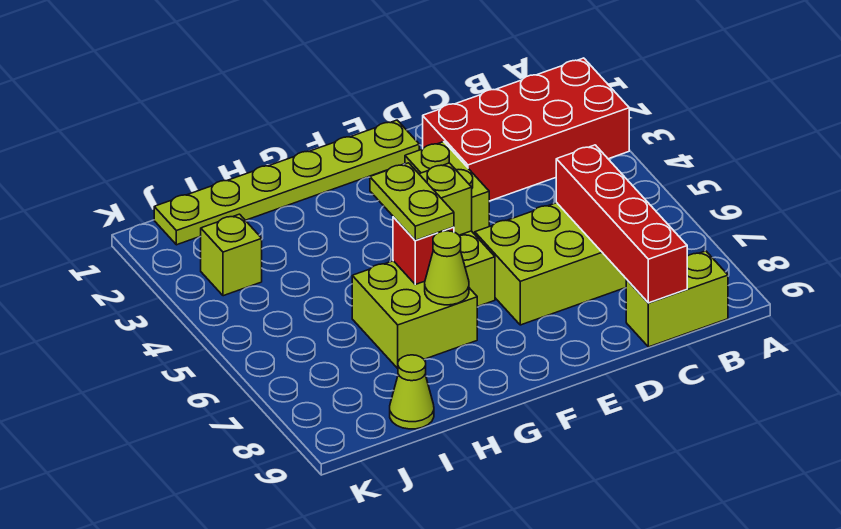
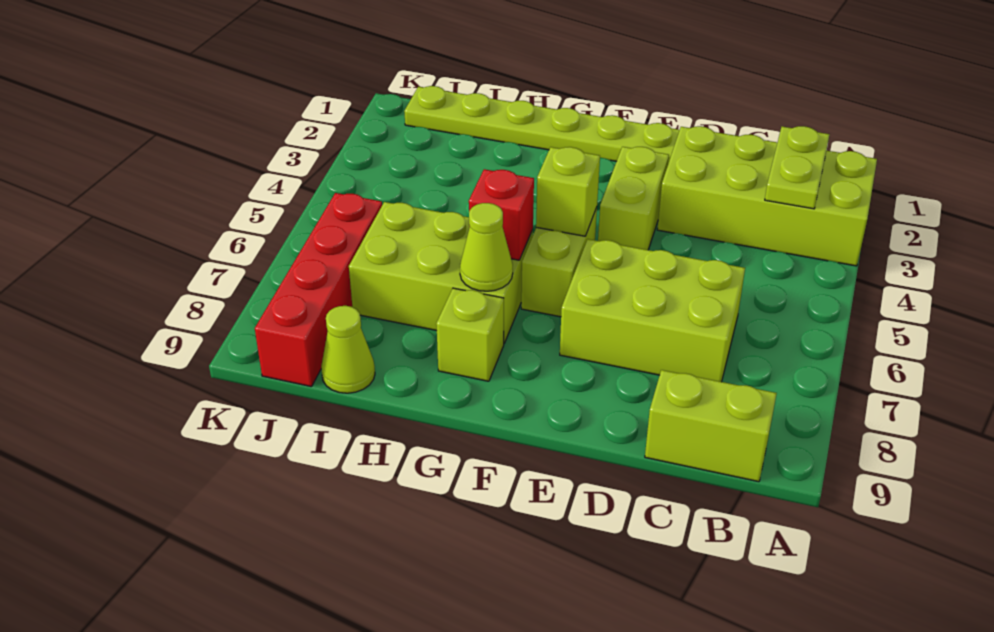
red brick A2:D3 level 1 -> lime brick A2:D3 level 1
red brick C6:C9 level 2 -> red brick J6:J9 level 1
lime plate G5:G6 level 3 -> lime plate B2:B3 level 2
lime brick G6:H7 level 1 -> lime brick G6:I7 level 1
lime brick J3 level 1 -> lime brick G8 level 1

